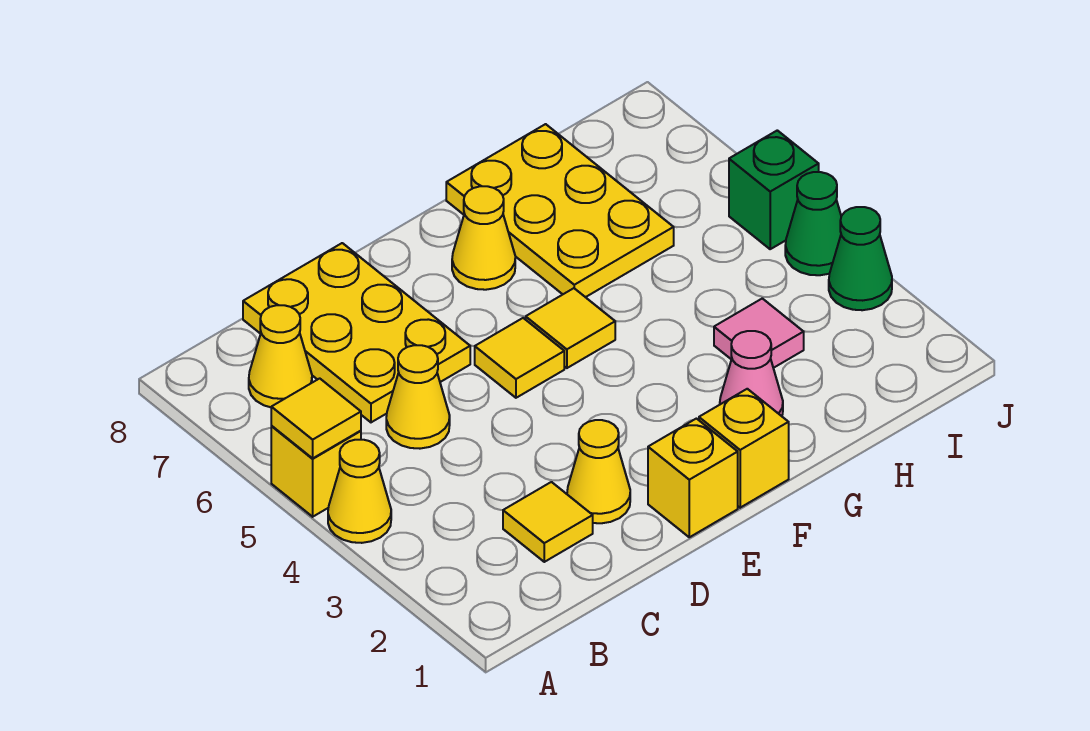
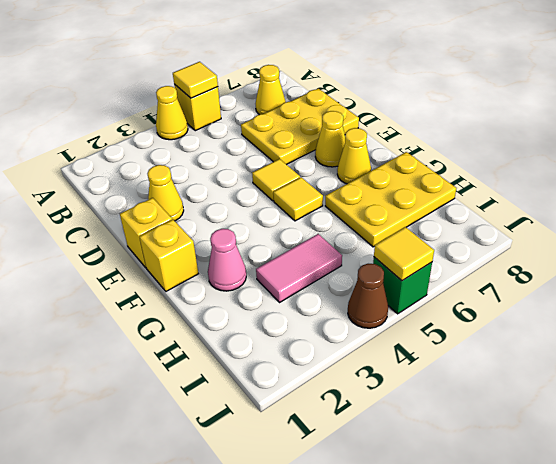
yellow tile C2 level 1 -> yellow tile J5 level 2
yellow cone C5 level 1 -> yellow cone E7 level 1
pink tile H3 level 1 -> pink tile H3:H4 level 1
green cone J3 level 1 -> none
green cone J4 level 1 -> brown cone J4 level 1

